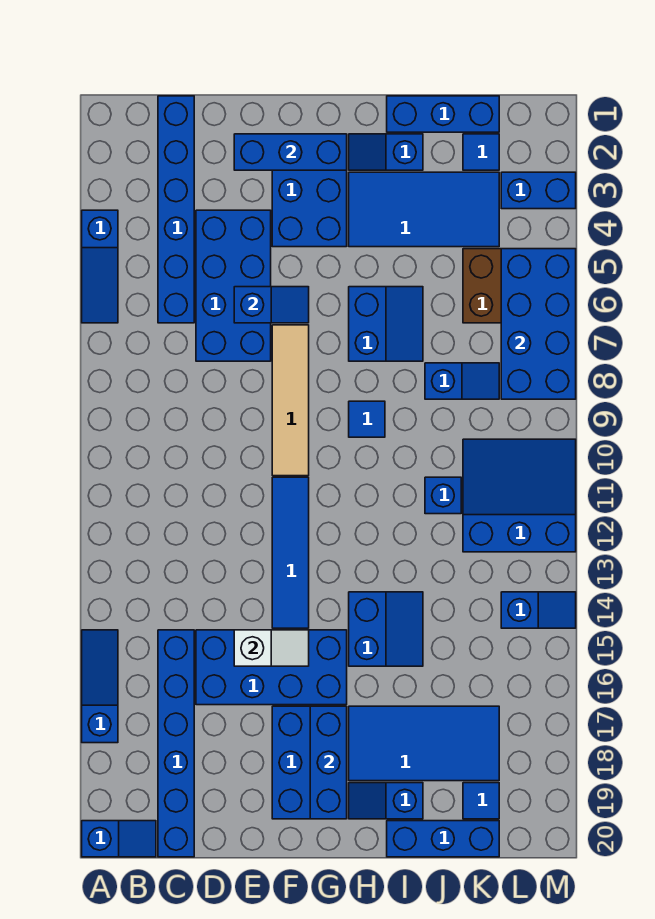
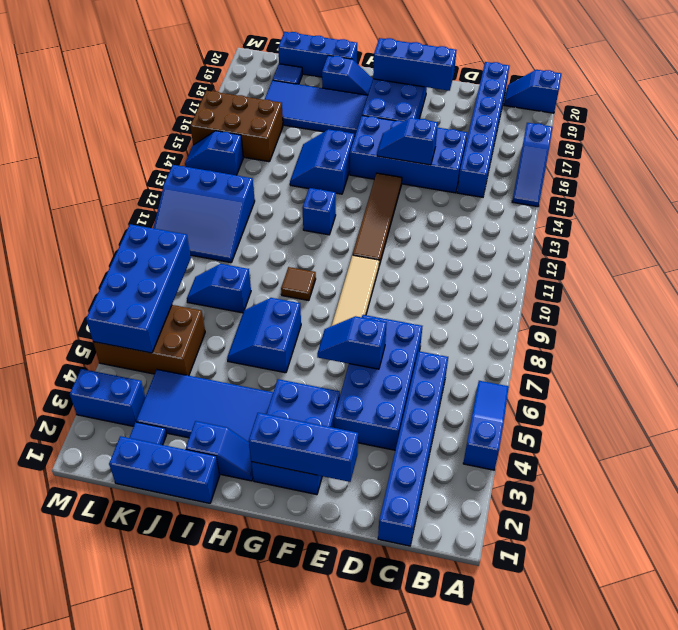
white slope E15:F15 level 2 top E -> blue slope E15:F15 level 2 top E
blue tile F11:F14 level 1 -> brown tile F11:F14 level 1
blue brick G17:G19 level 2 -> blue brick E19:G19 level 2
blue tile H9 level 1 -> brown tile H9 level 1
blue brick J11 level 1 -> blue brick H12 level 1
none -> brown brick K15:M16 level 1

